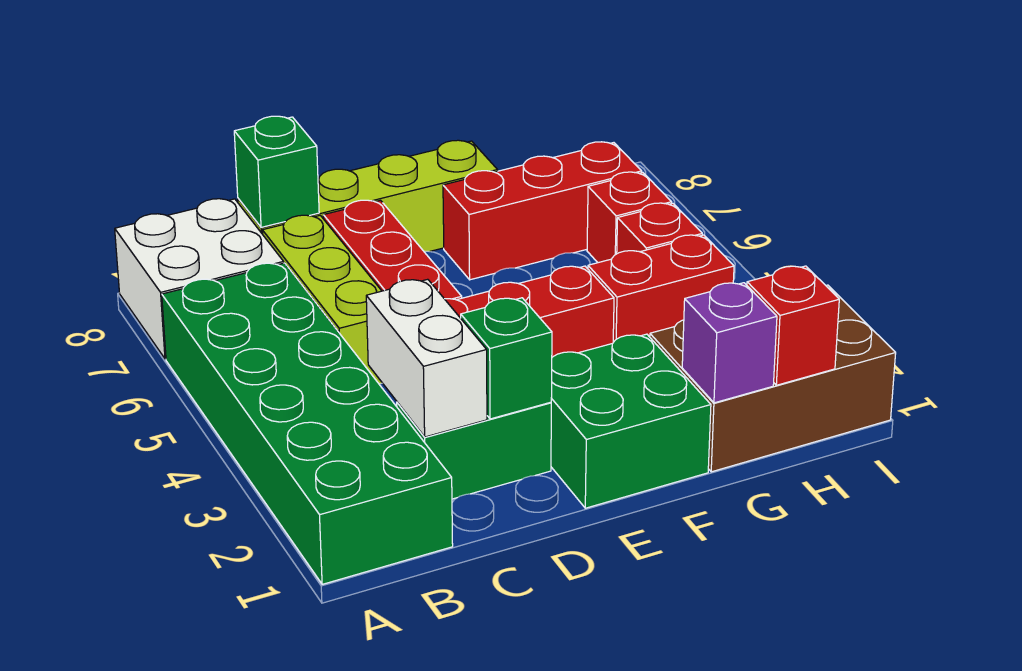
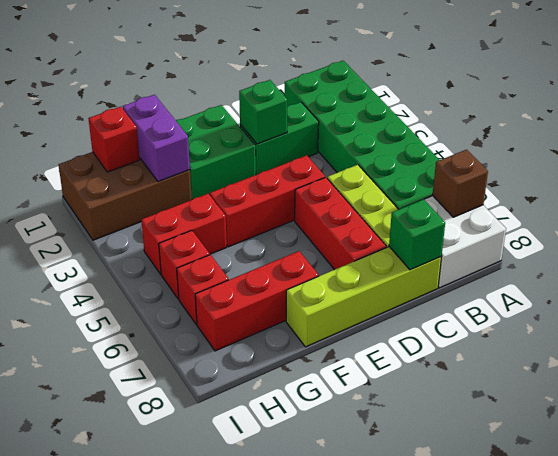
none -> brown brick A7 level 2
white brick C2:C3 level 2 -> none
purple brick G1 level 2 -> purple brick G1:G2 level 2

